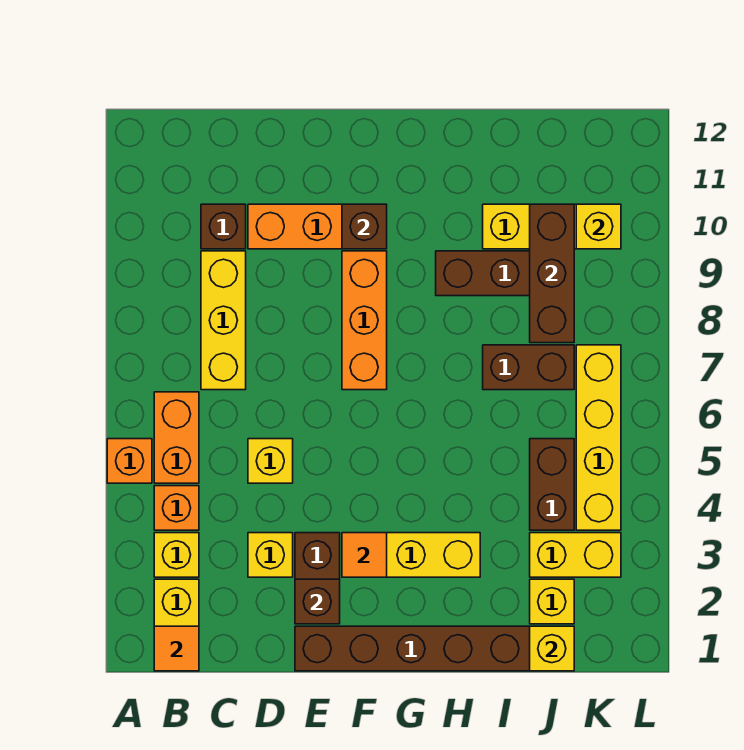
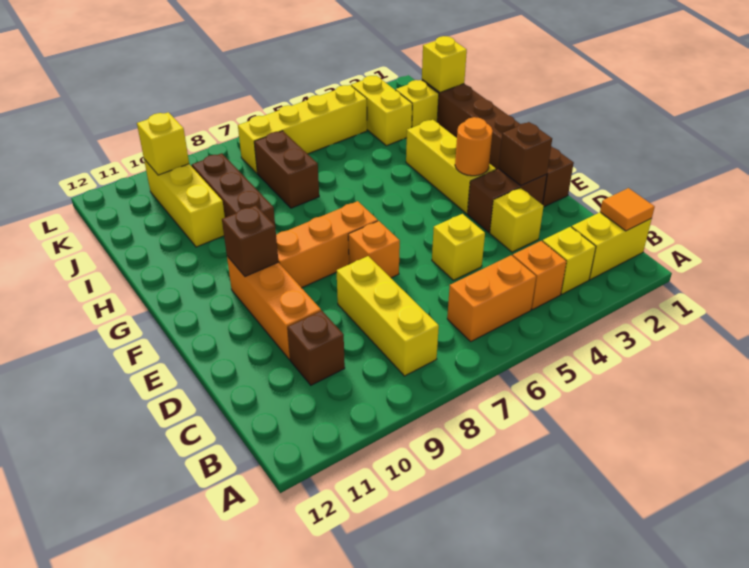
orange brick A5 level 1 -> orange brick E7 level 1
yellow brick C7:C9 level 1 -> yellow brick B8:D8 level 1
orange tile F3 level 2 -> orange round brick F3 level 2
brown brick J4:J5 level 1 -> none
brown brick J8:J10 level 2 -> none

